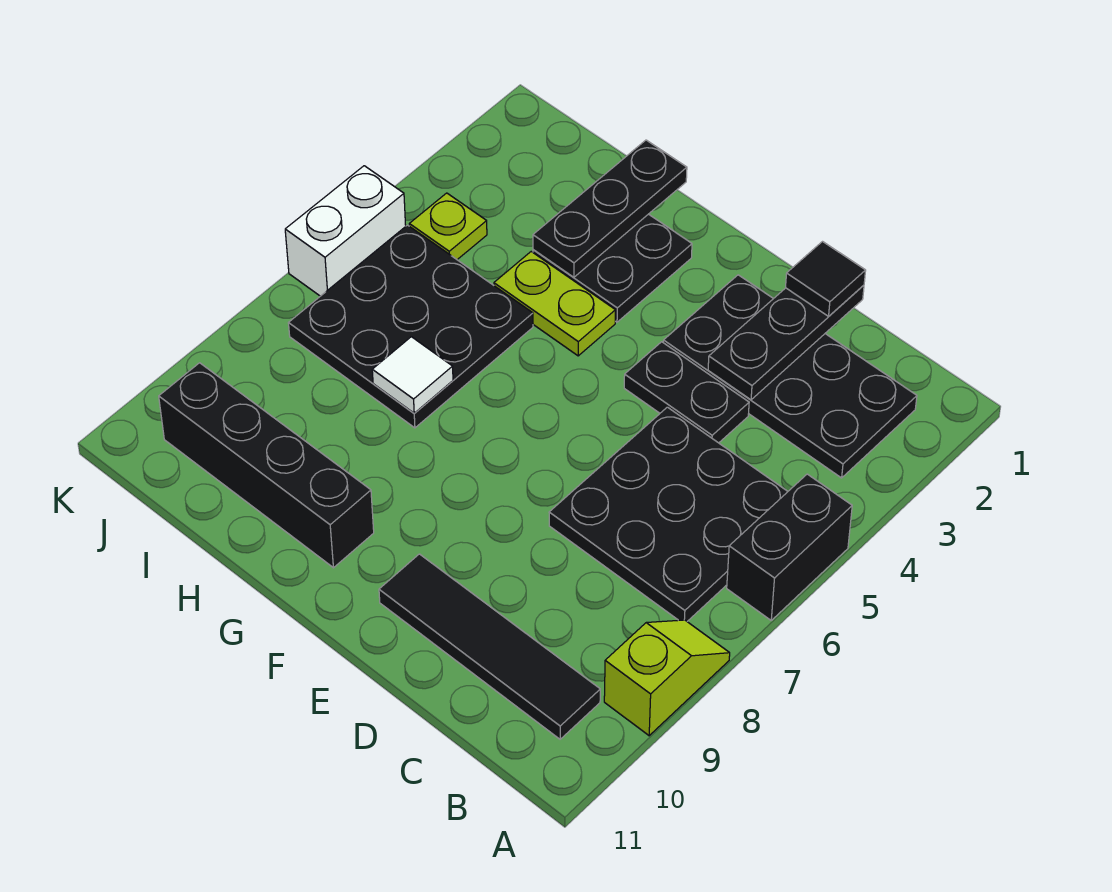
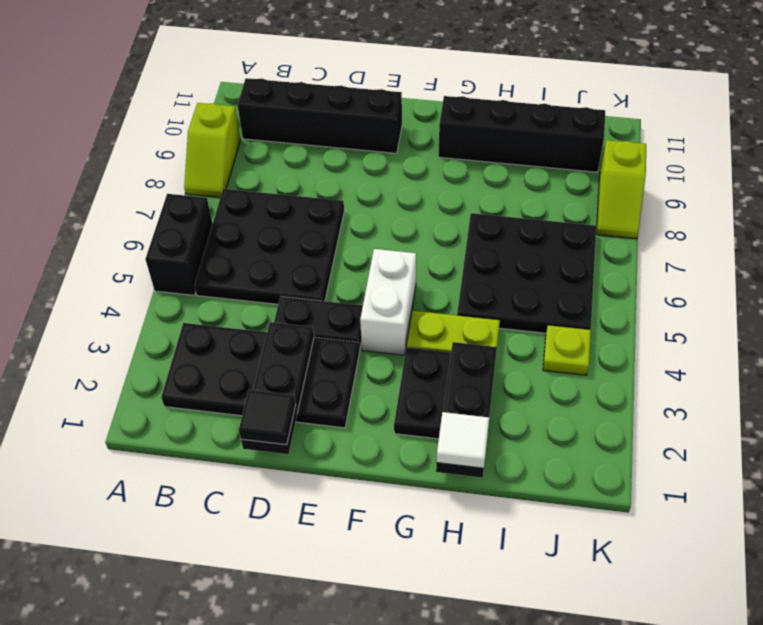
black tile B10:E10 level 1 -> black brick B10:E10 level 1
white tile H7 level 2 -> white tile H1 level 3
white brick K5:K6 level 1 -> white brick F4:F5 level 1
none -> lime slope K8:K9 level 1 top 9

